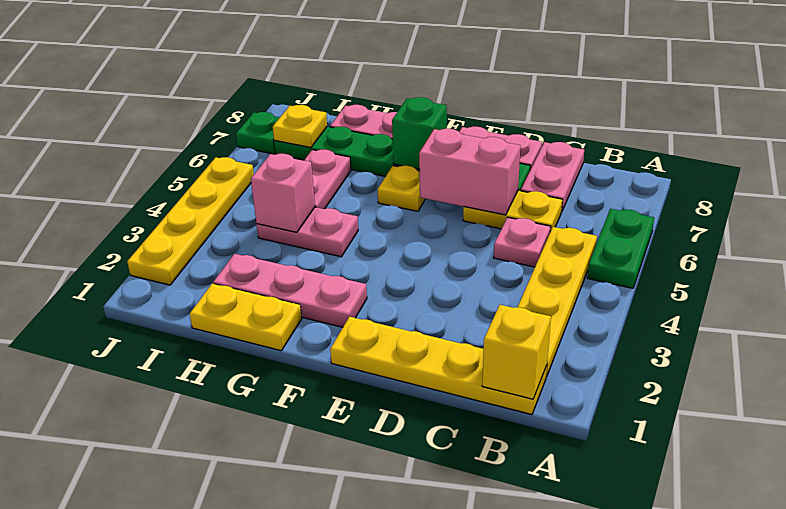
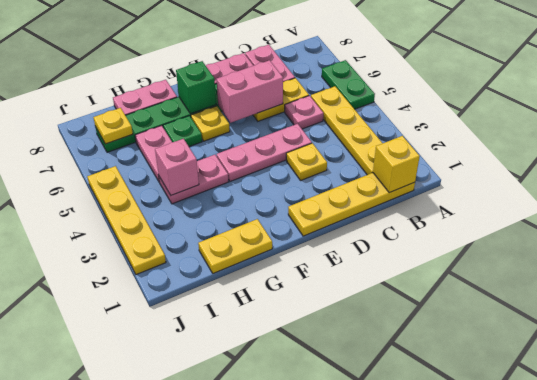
none -> yellow plate D3 level 1
pink plate F2:H2 level 1 -> pink plate D4:F4 level 1
green plate J7 level 1 -> green plate G6 level 1

